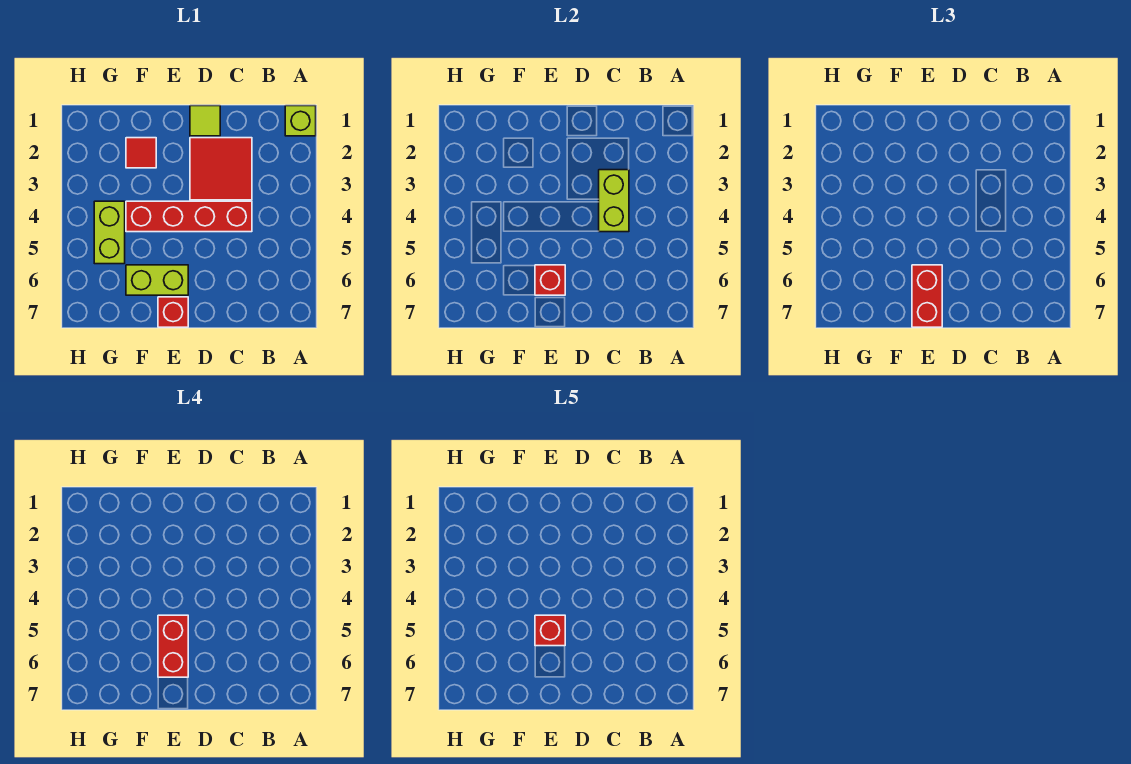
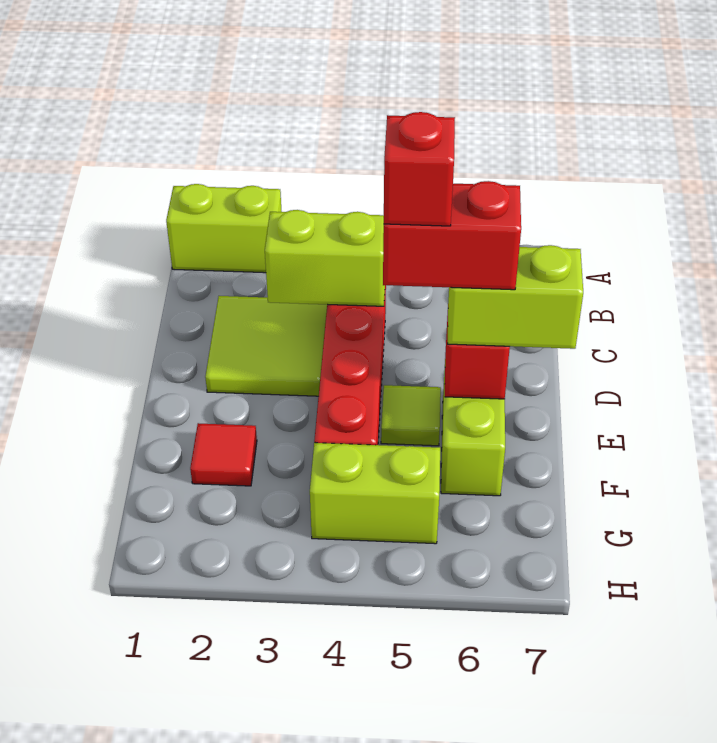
lime brick A1 level 1 -> lime brick A1:A2 level 1
red tile C2:D3 level 1 -> lime tile C2:D3 level 1
lime tile D1 level 1 -> lime tile E5 level 1
red brick E6:E7 level 3 -> lime brick E6:E7 level 3
red brick E7 level 1 -> none

